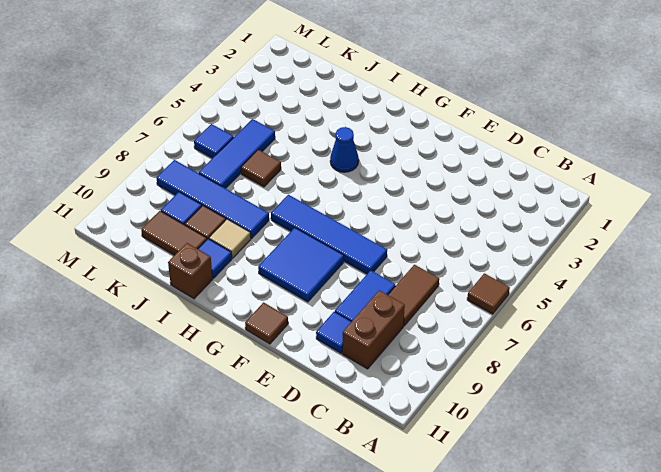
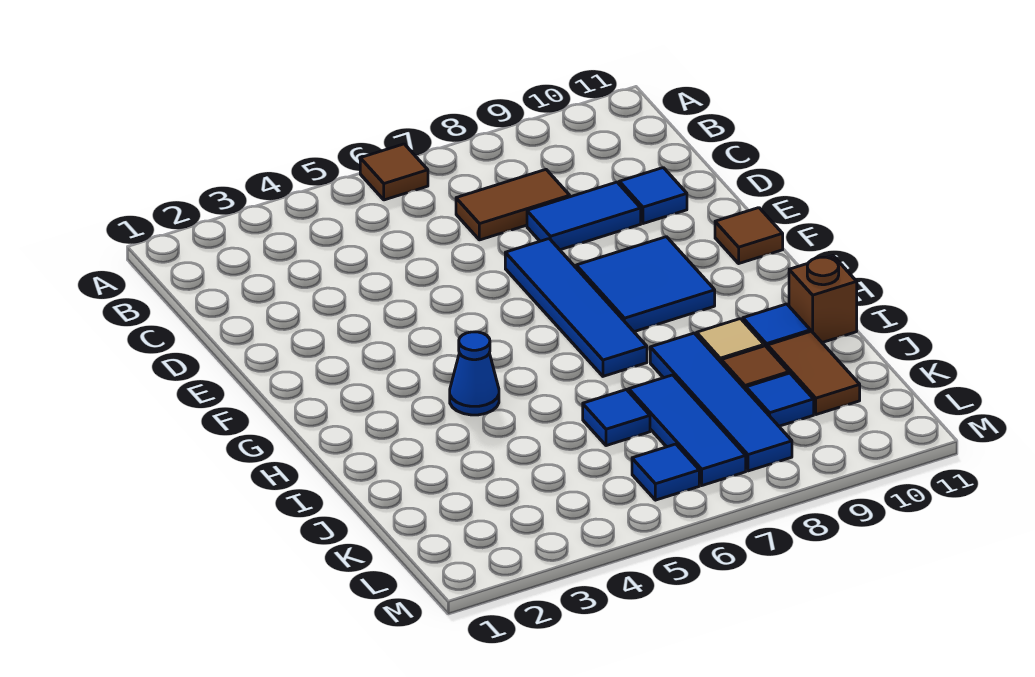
brown brick C9:C10 level 1 -> none
brown tile J6 level 1 -> blue tile J6 level 1
blue tile K5:K7 level 1 -> blue tile J7:L7 level 1

